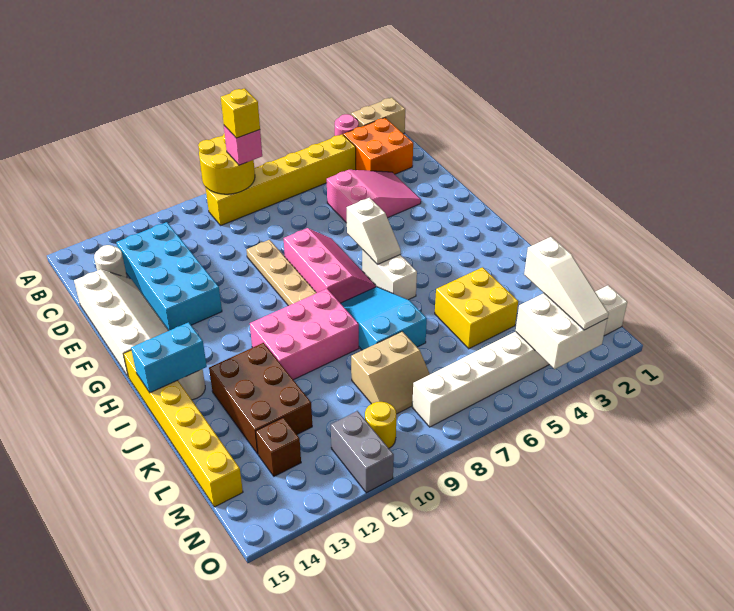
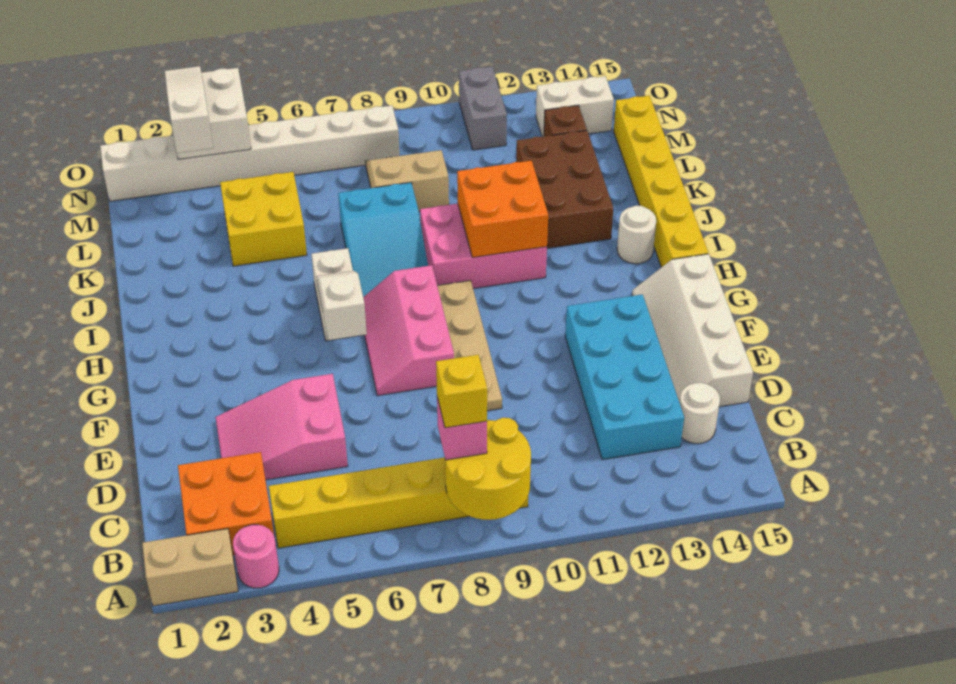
none -> orange brick I10:J11 level 2
cyan brick I14:I15 level 2 -> none
yellow round brick N10 level 1 -> none
none -> white brick N13:N14 level 1

